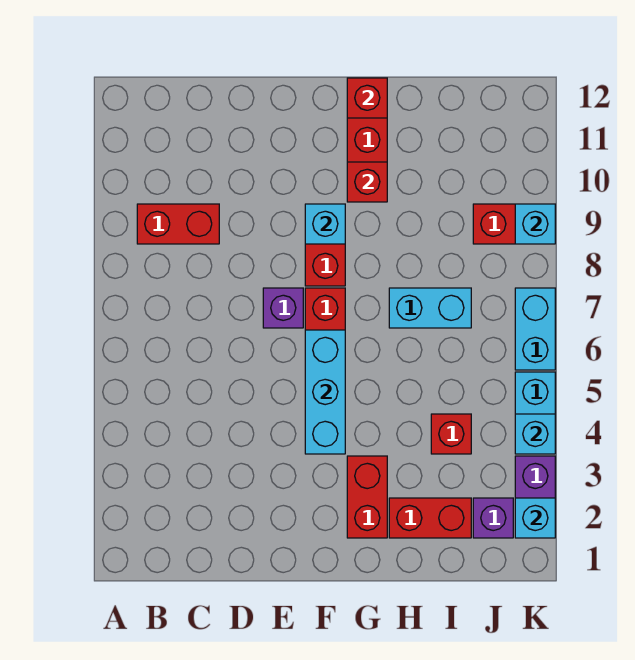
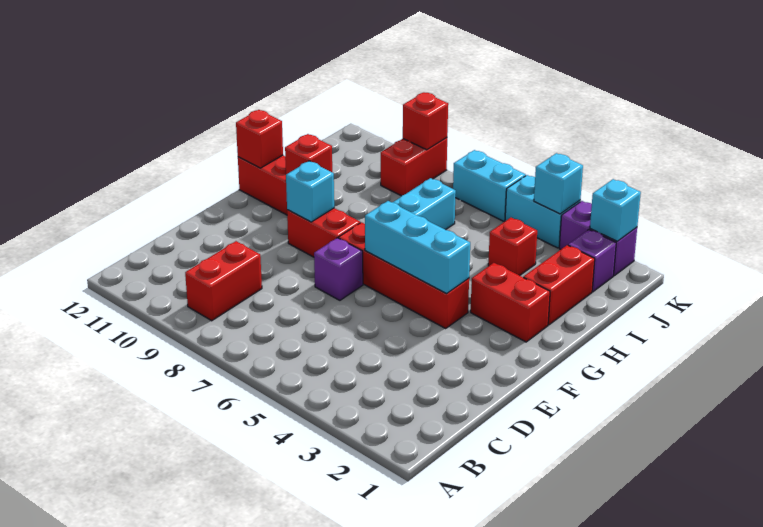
cyan brick K9 level 2 -> red brick K9 level 2

